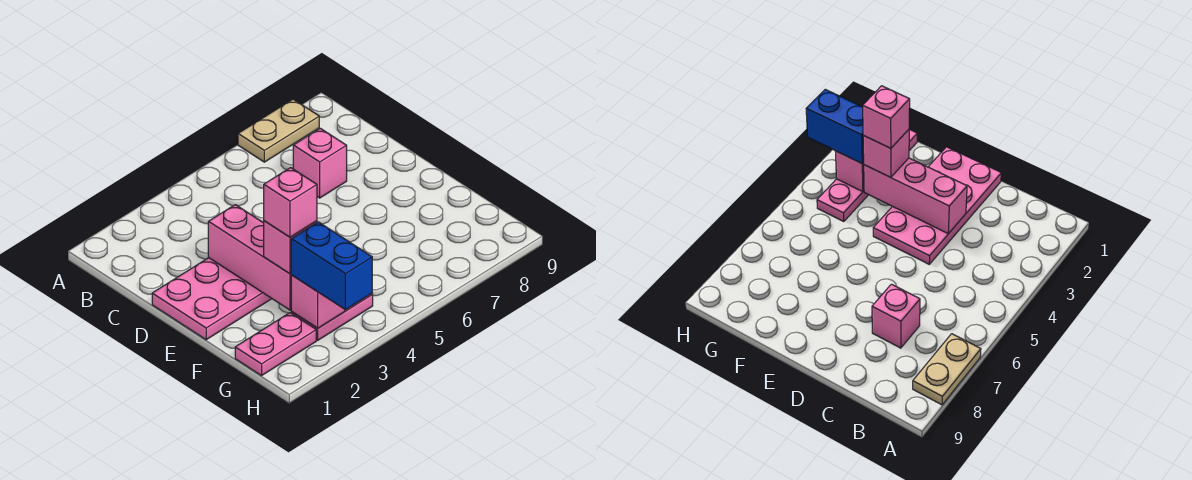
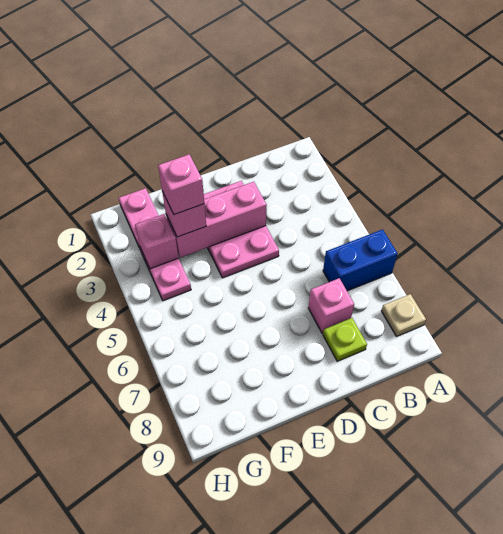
tan plate A7:A8 level 1 -> tan plate A8 level 1
none -> lime plate C8 level 1
pink plate D1:E4 level 1 -> pink plate D2:E4 level 1
blue brick G3:H3 level 3 -> blue brick A6:B6 level 1

